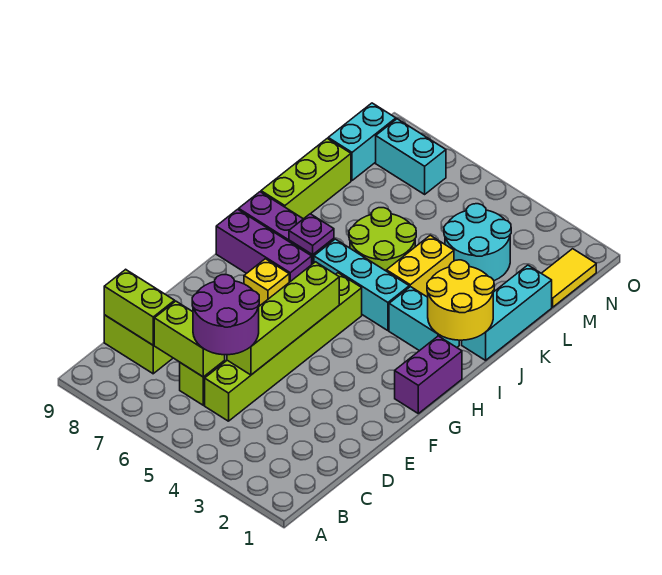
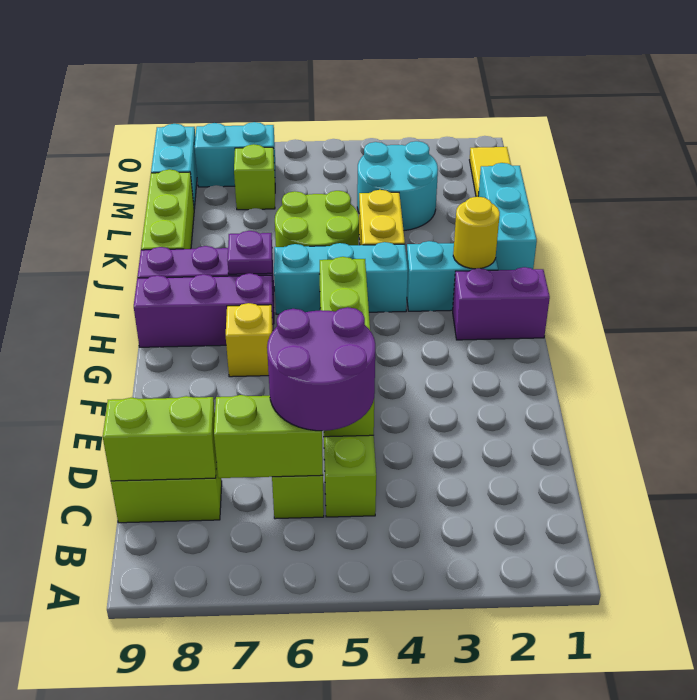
purple brick G1:H1 level 1 -> purple brick H1:H2 level 1
yellow round brick I1:J2 level 2 -> yellow round brick I2 level 2
none -> lime brick M7 level 1

